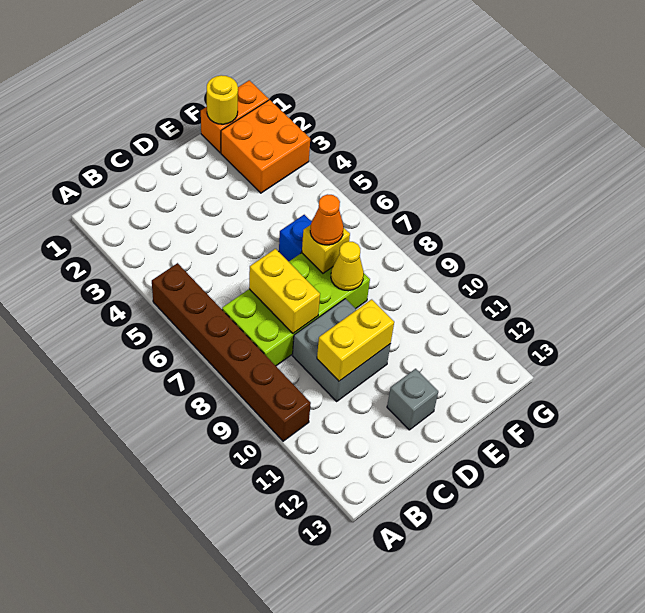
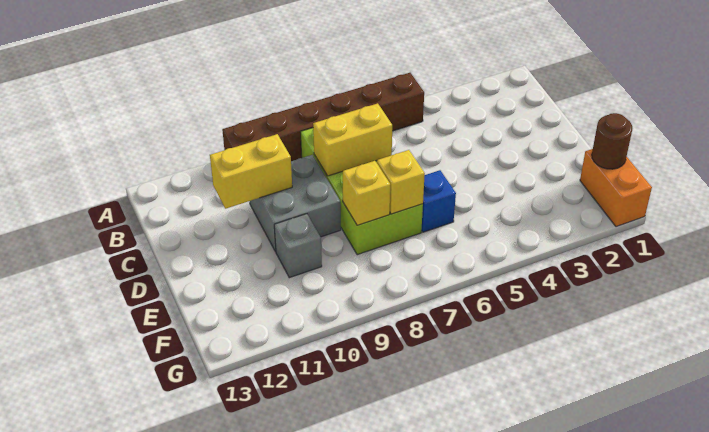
yellow brick C10:D10 level 2 -> yellow brick C10:C11 level 2
grey brick D12 level 1 -> grey brick E10 level 1
orange cone E7 level 3 -> none
yellow cone E8 level 2 -> yellow brick E8 level 2
yellow round brick F1 level 2 -> brown round brick F1 level 2
orange brick F2:G3 level 1 -> none

